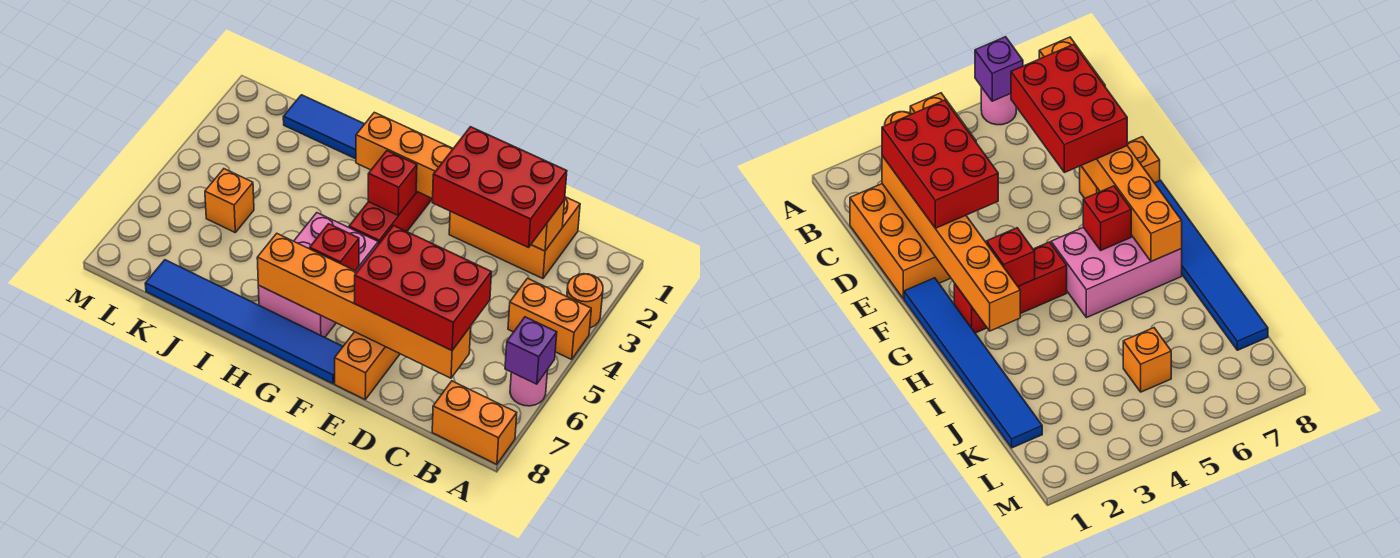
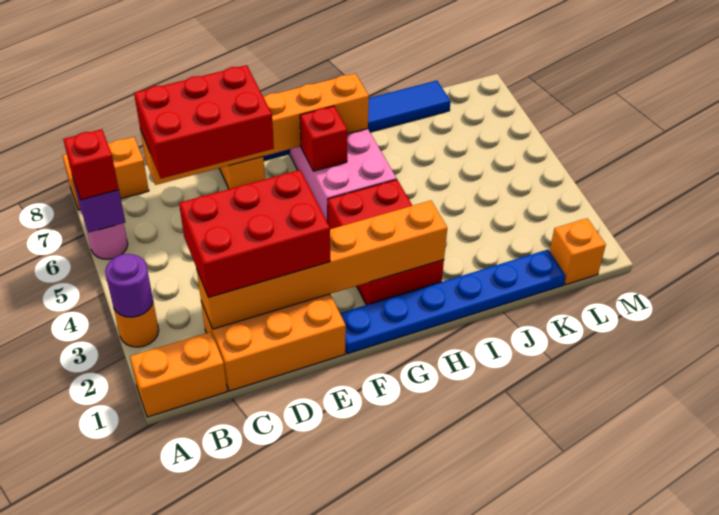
none -> purple round brick A3 level 2
orange brick A4:B4 level 1 -> orange brick A1:B1 level 1
blue tile F1:K1 level 1 -> blue plate F1:K1 level 1
red brick G2:G4 level 1 -> red brick G2:H4 level 1
red brick G3 level 2 -> red brick A6 level 3
orange brick K5 level 1 -> orange brick L1 level 1

